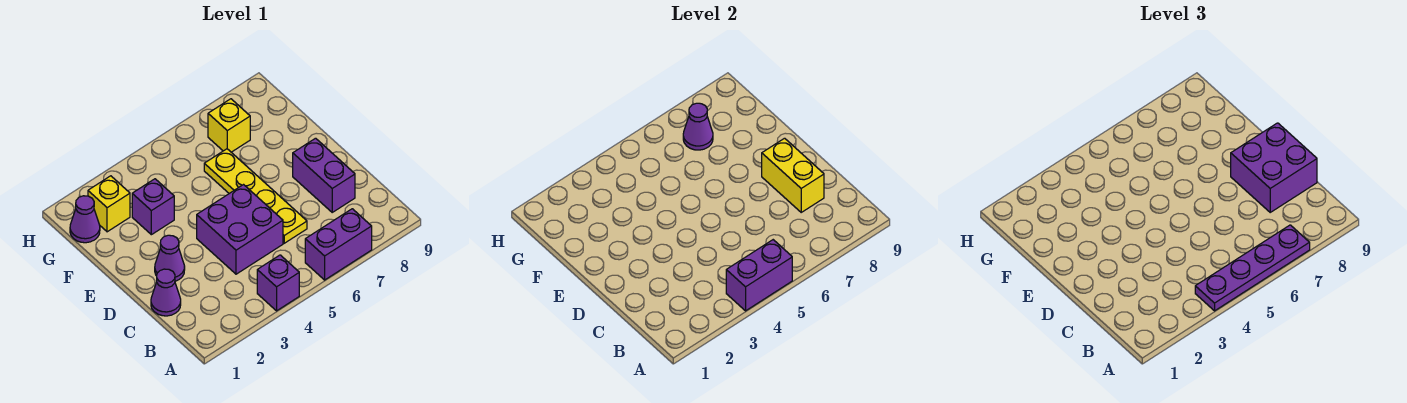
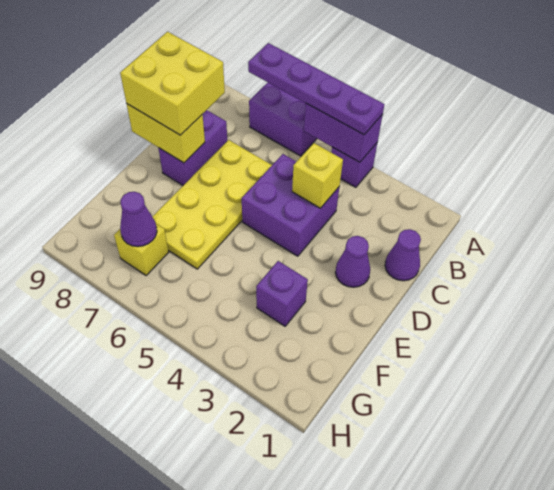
yellow plate C6:F6 level 1 -> yellow plate C6:F7 level 1
yellow brick C8:D8 level 2 -> yellow brick D8:D9 level 2
purple brick C8:D9 level 3 -> yellow brick C8:D9 level 3
purple cone G1 level 1 -> none
yellow brick G2 level 1 -> yellow brick C4 level 2

